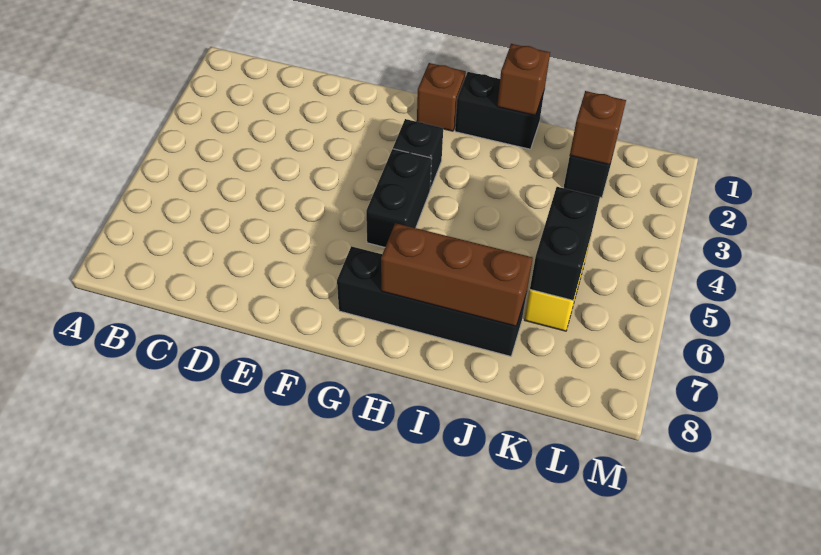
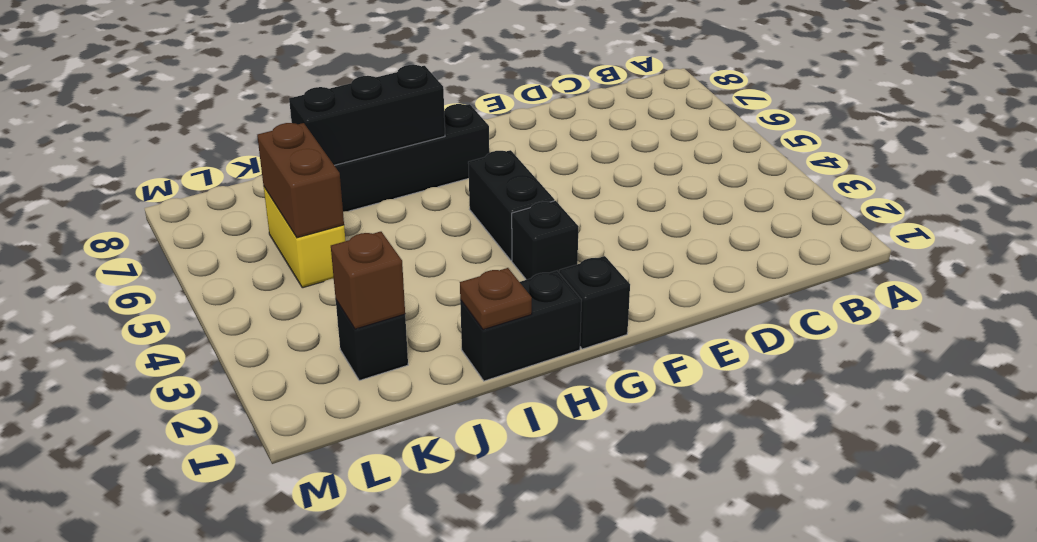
brown brick G1 level 1 -> black brick G1 level 1
brown brick H7:J7 level 2 -> black brick H7:J7 level 2
brown brick I1 level 2 -> brown plate I1 level 2
black brick K5:K6 level 2 -> brown brick K5:K6 level 2

